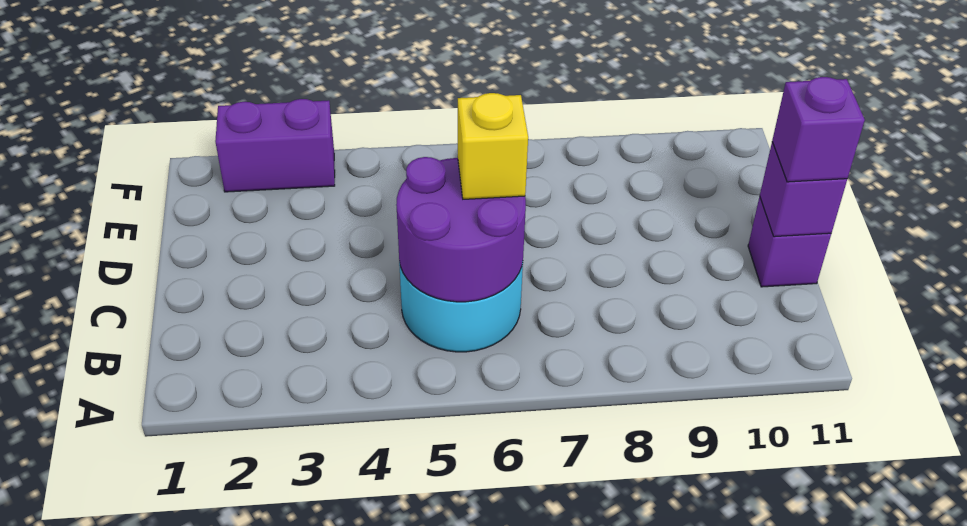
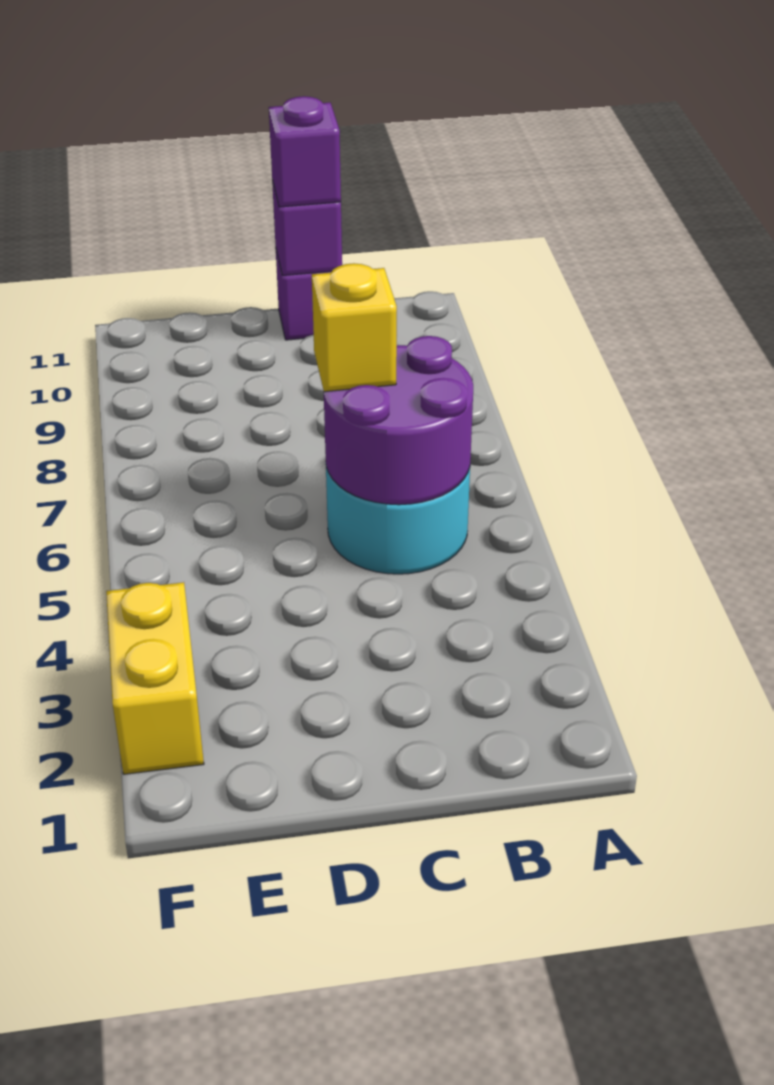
purple brick F2:F3 level 1 -> yellow brick F2:F3 level 1

